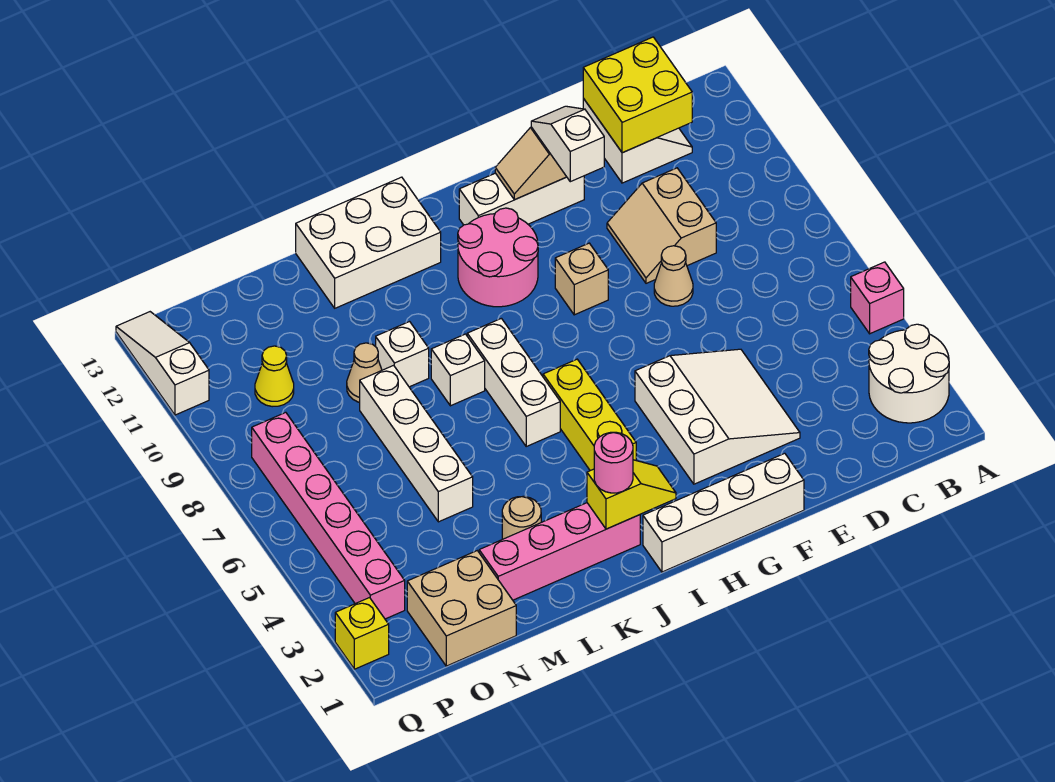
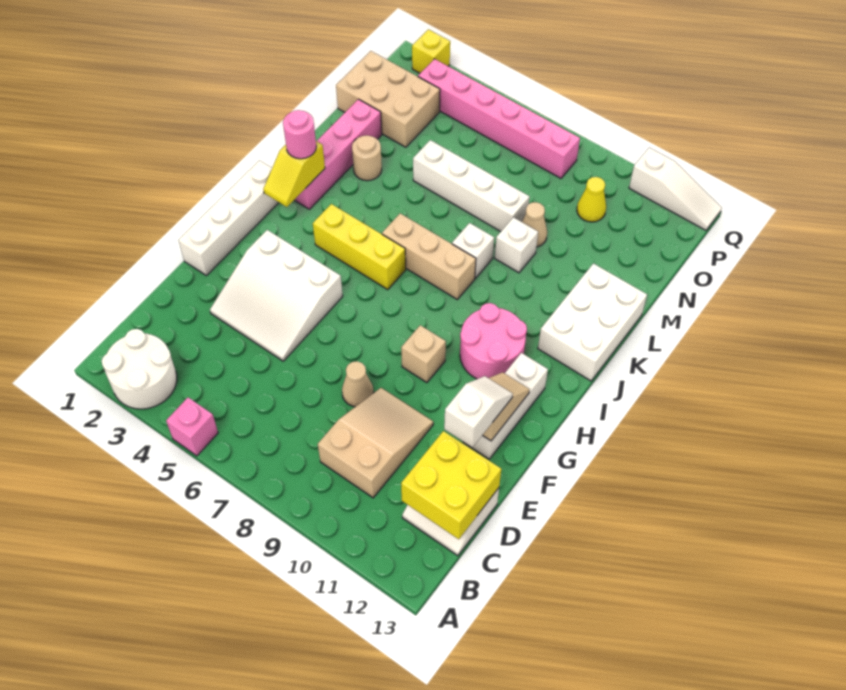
tan slope D9:E10 level 1 top D -> tan slope C9:E10 level 1 top C
white slope F11:F12 level 3 top 11 -> white slope E12:F12 level 3 top E
white brick J6:J8 level 1 -> tan brick J6:J8 level 1
tan brick N1:O2 level 1 -> tan brick N1:O3 level 1

